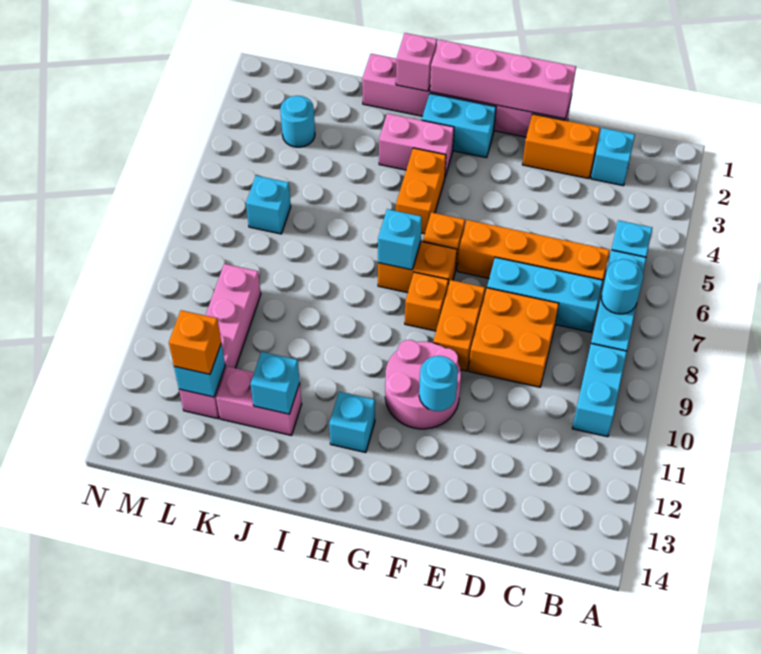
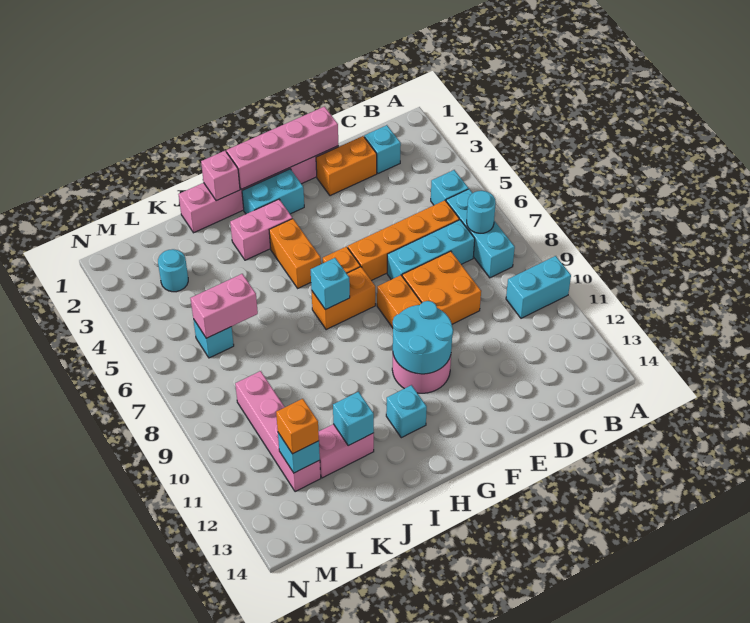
cyan brick B9:B10 level 1 -> cyan brick A10:B10 level 1
cyan round brick F11 level 2 -> cyan round brick F10:G11 level 2
orange brick G8 level 1 -> none
none -> pink brick K6:L6 level 2

